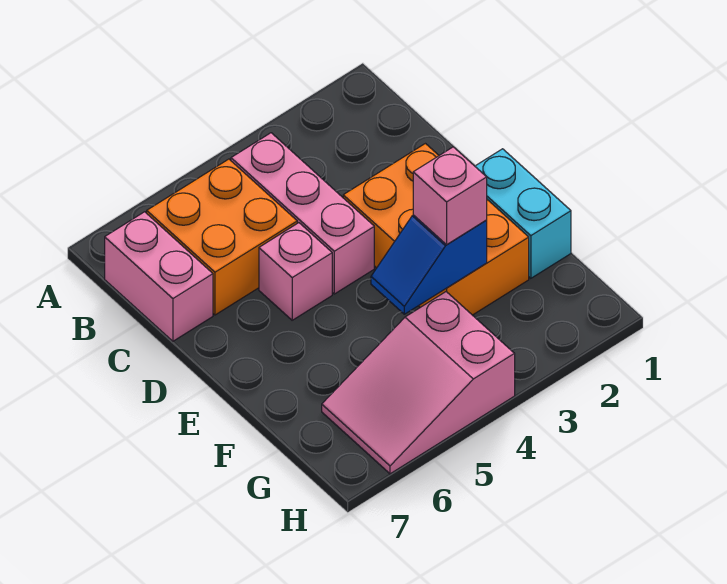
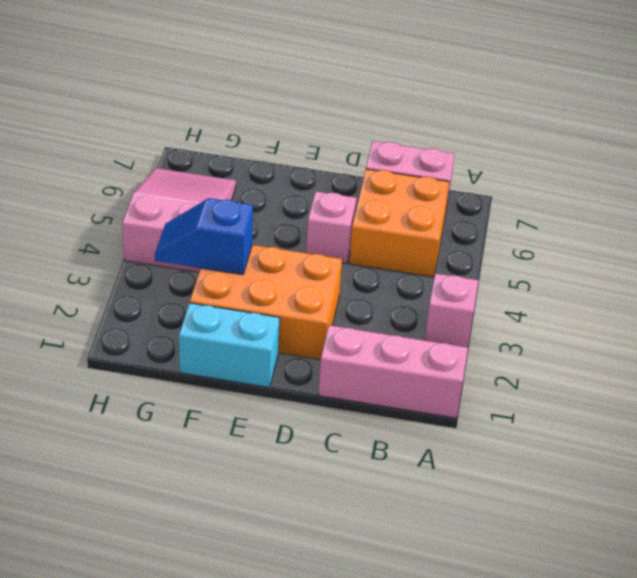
pink brick B4:D4 level 1 -> pink brick A1:C1 level 1
blue slope F3:F4 level 2 top 3 -> blue slope F3:G3 level 2 top F
pink brick F3 level 3 -> pink brick A3 level 1

